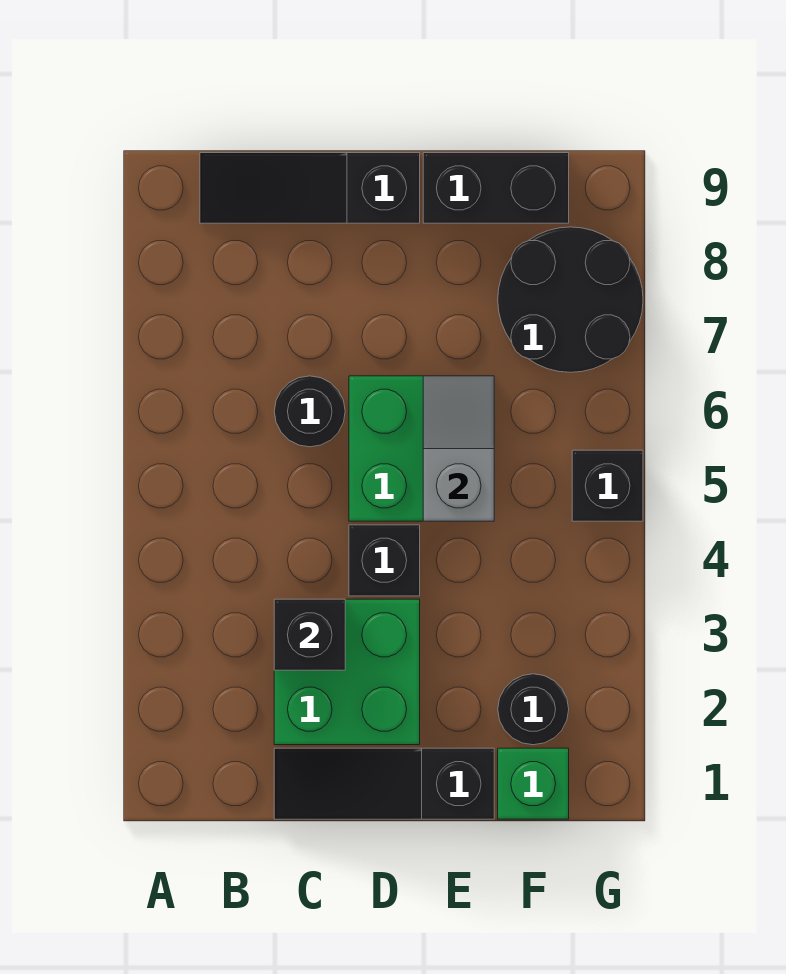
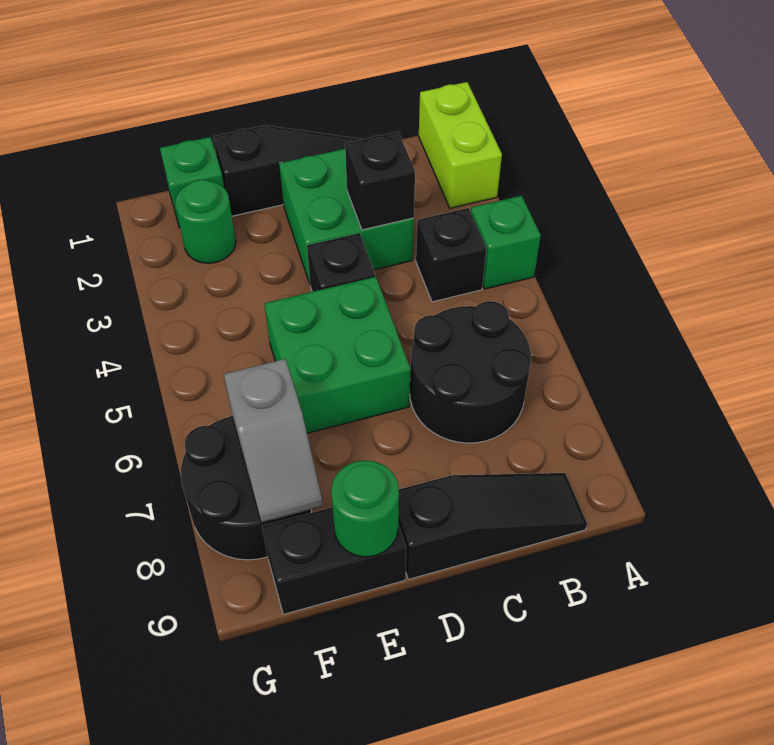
none -> lime brick A1:A2 level 1
none -> green brick A4 level 1
black round brick C6 level 1 -> black round brick B6:C7 level 1
grey slope E5:E6 level 2 top 5 -> grey slope F7:F8 level 2 top 7
none -> green round brick E9 level 2
black round brick F2 level 1 -> green round brick F2 level 1
black brick G5 level 1 -> black brick B4 level 1

